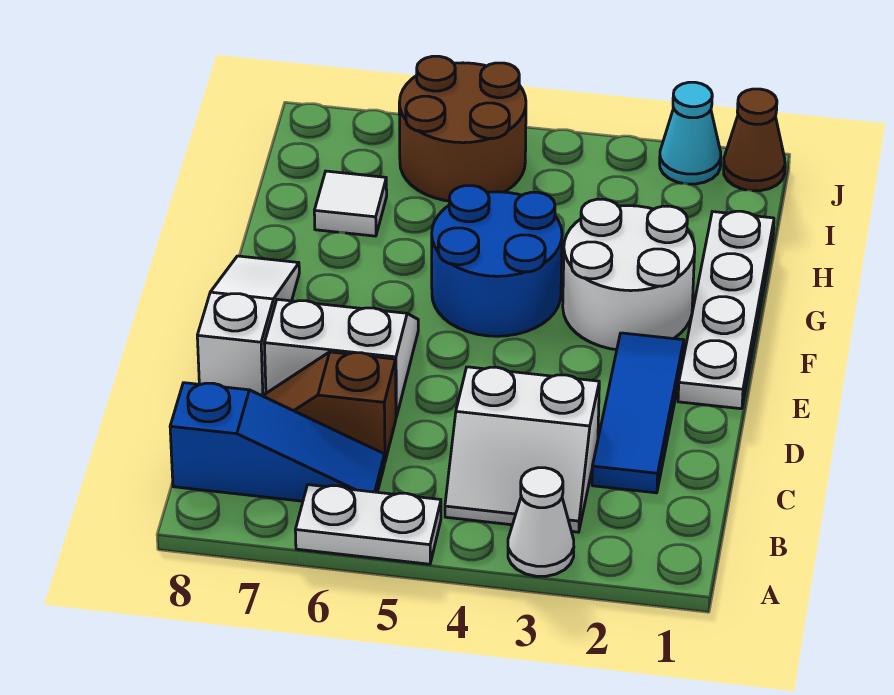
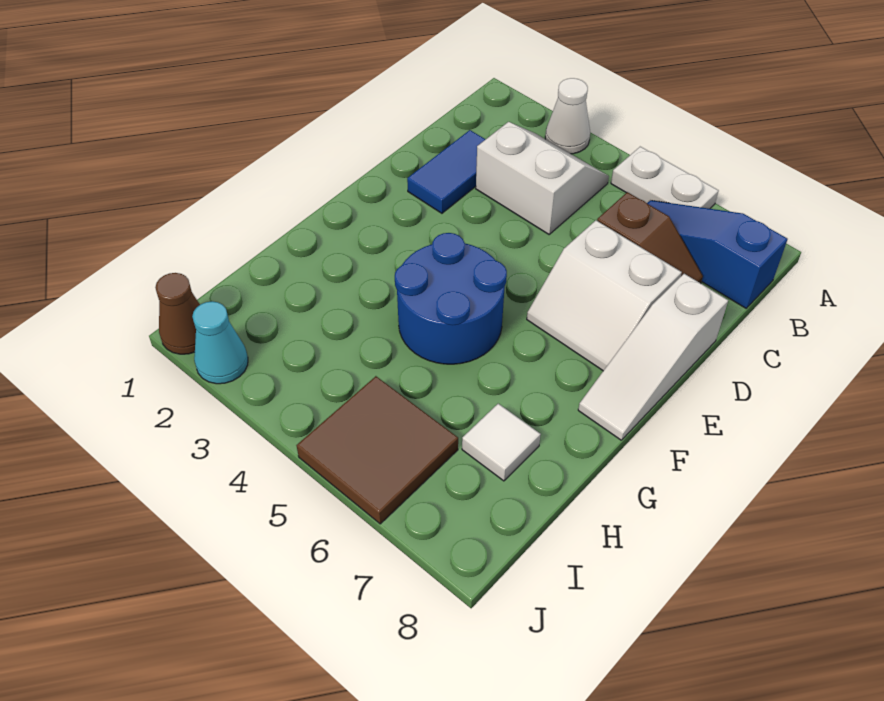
blue tile C2:E2 level 1 -> blue tile C2:D2 level 1
white plate E1:H1 level 1 -> none
white round brick F2:G3 level 1 -> none
brown round brick I5:J6 level 1 -> brown tile I5:J6 level 1

